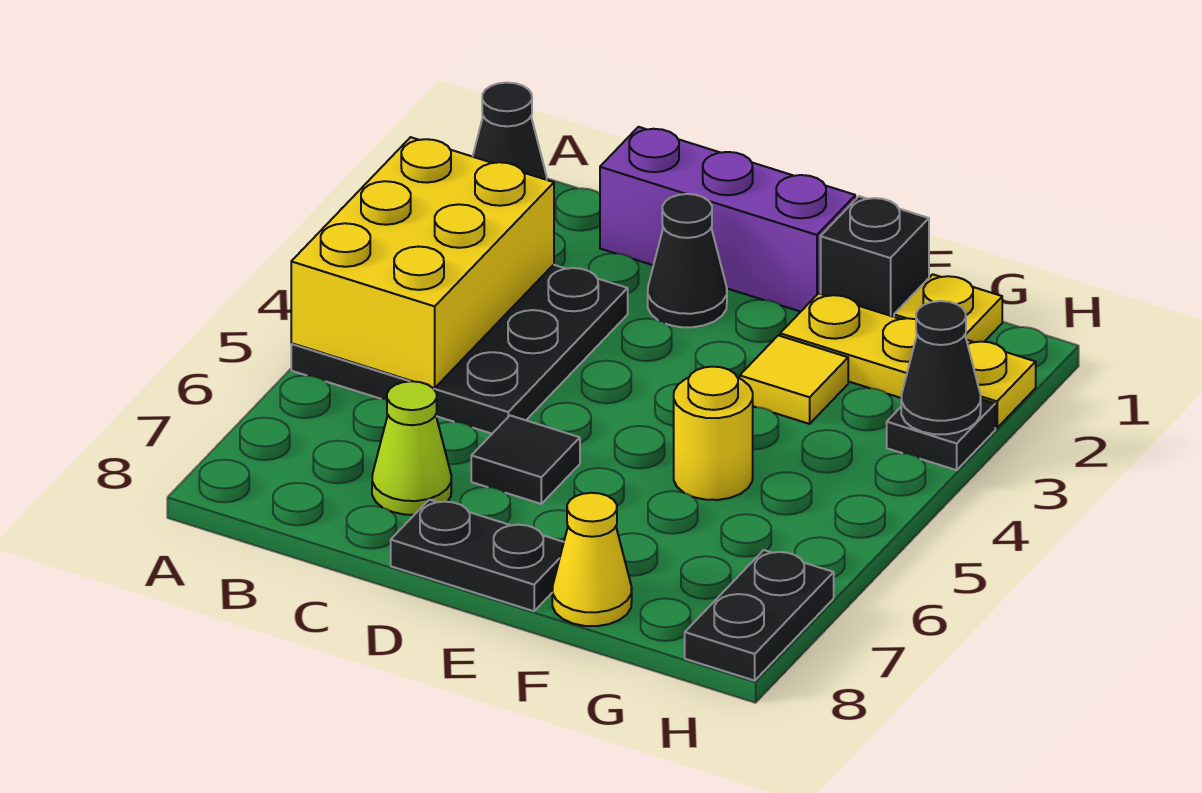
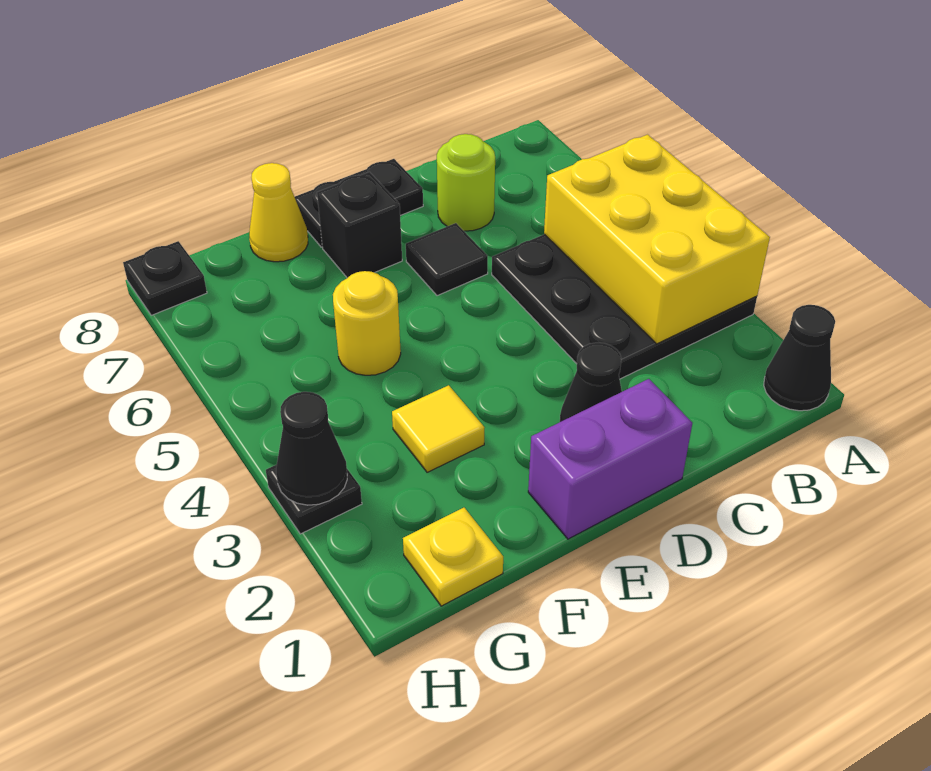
purple brick C1:E1 level 1 -> purple brick D1:E1 level 1
lime cone C7 level 1 -> lime round brick C7 level 1
black brick F1 level 1 -> black brick E7 level 1
yellow plate F2:H2 level 1 -> none
black plate H7:H8 level 1 -> black plate H8 level 1

